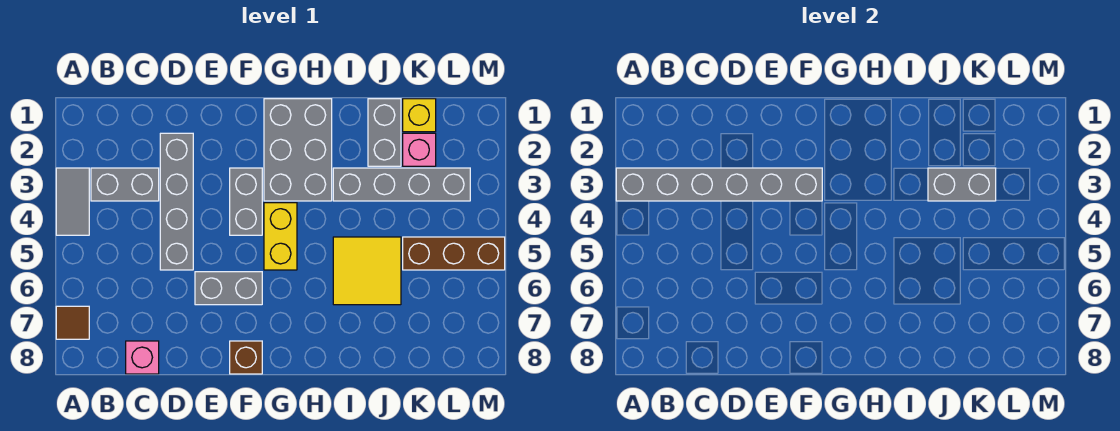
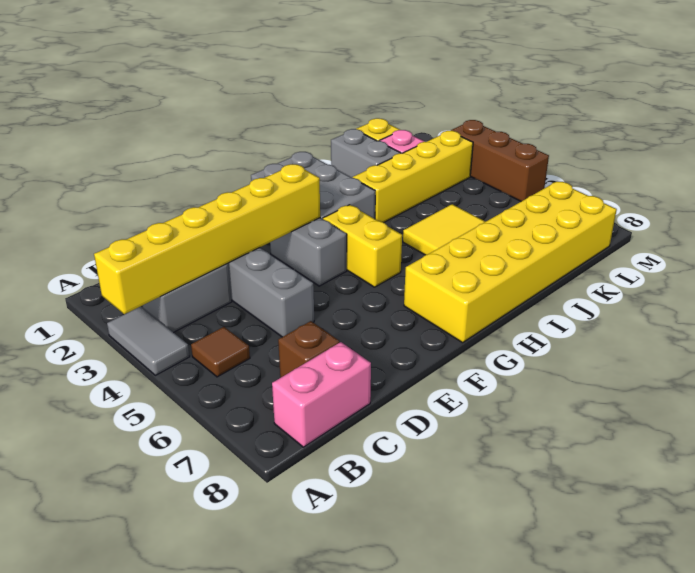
grey brick A3:F3 level 2 -> yellow brick A3:F3 level 2
brown tile A7 level 1 -> brown tile B5 level 1
pink brick C8 level 1 -> pink brick B8:C8 level 1
grey brick E6:F6 level 1 -> none
brown brick F8 level 1 -> brown brick C7 level 1
none -> yellow brick G7:L8 level 1
grey brick I3:L3 level 1 -> yellow brick I3:L3 level 1
grey brick J3:K3 level 2 -> none
brown brick K5:M5 level 1 -> brown brick M3:M5 level 1

